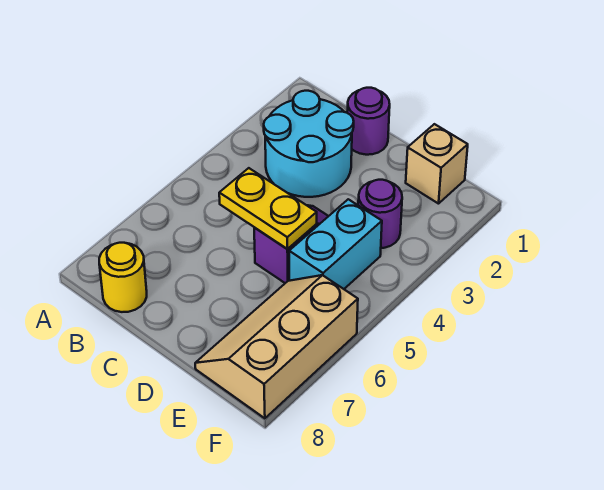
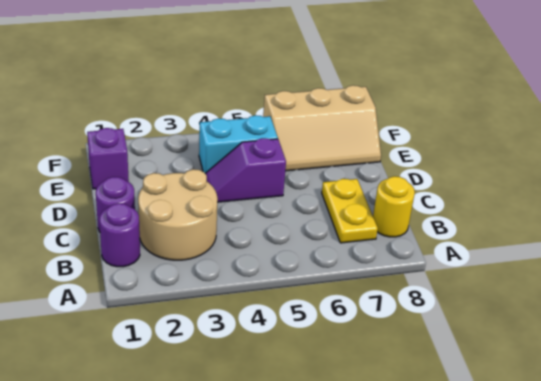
cyan round brick B2:C3 level 1 -> tan round brick B2:C3 level 1
yellow plate C5:D5 level 2 -> yellow plate B7:C7 level 1
tan brick E1 level 1 -> purple brick E1 level 1
purple round brick E3 level 1 -> purple round brick B1 level 1

